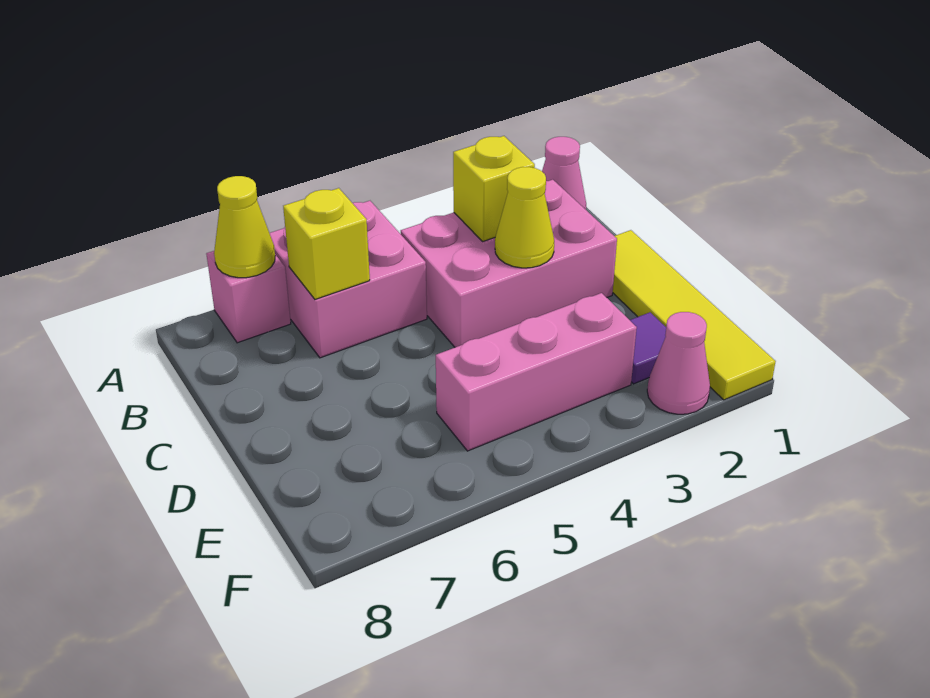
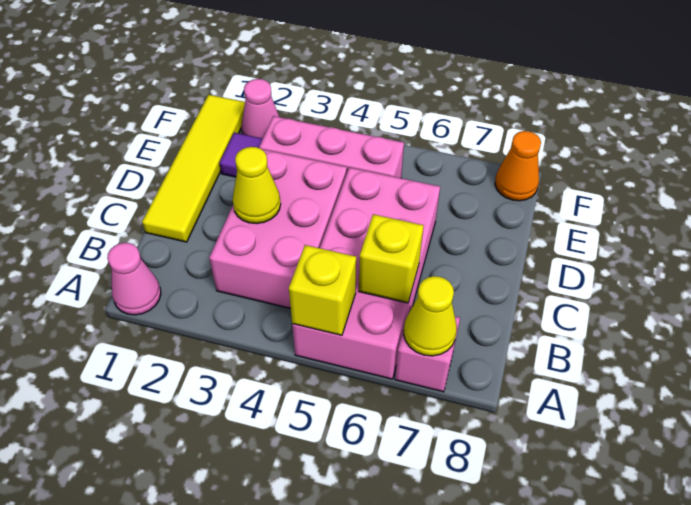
pink brick A5:B6 level 1 -> pink brick A5:D6 level 1
pink brick B2:C4 level 1 -> pink brick B3:D4 level 1
yellow brick B3 level 2 -> yellow brick A5 level 2
none -> orange cone F8 level 1

